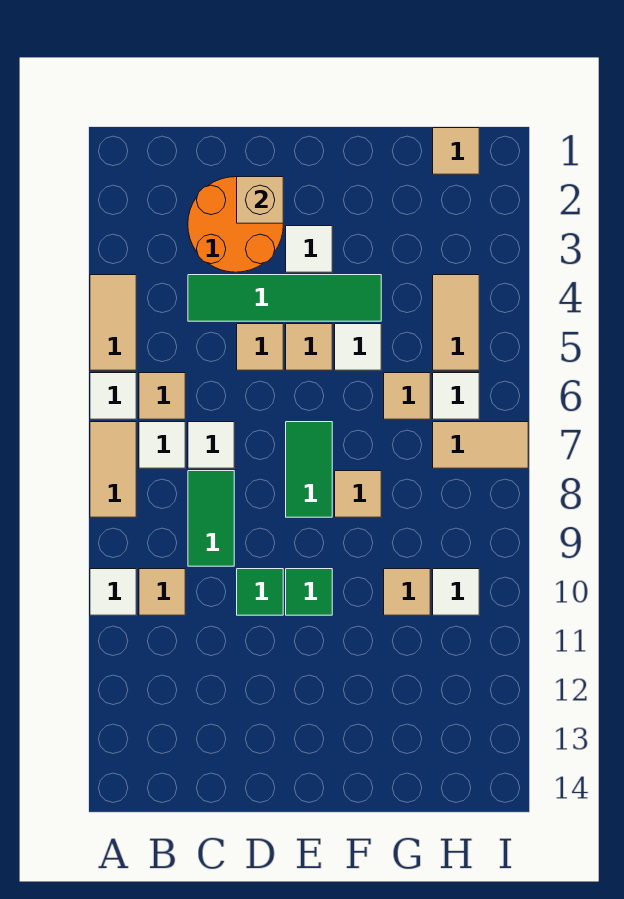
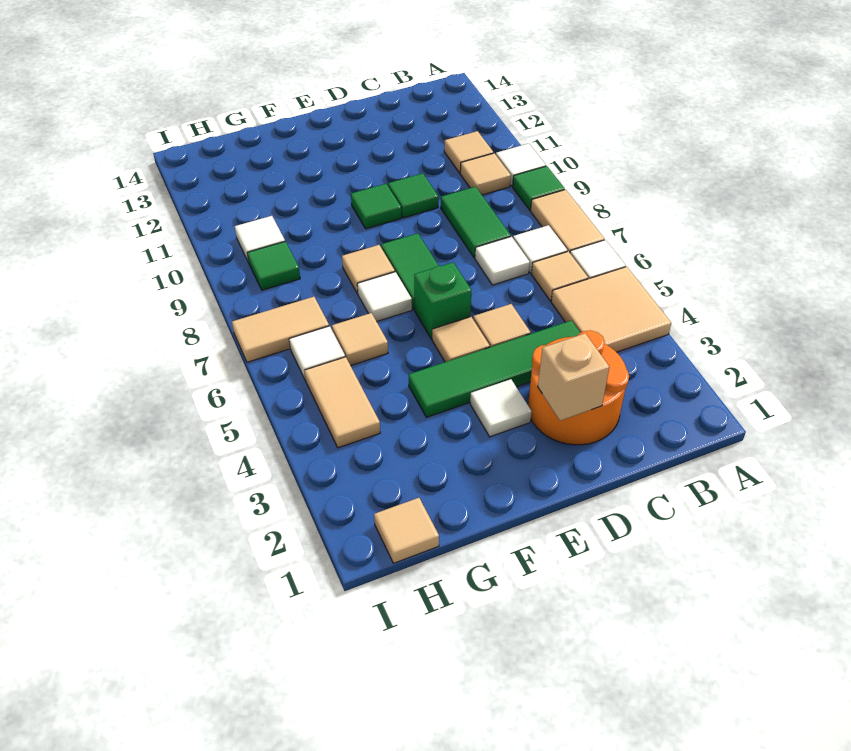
tan tile A4:A5 level 1 -> tan tile A4:B5 level 1
none -> green tile A9 level 1
none -> green brick E6 level 1
white tile F5 level 1 -> white tile F7 level 1
tan tile G10 level 1 -> tan tile B11 level 1
none -> green tile H9 level 1

